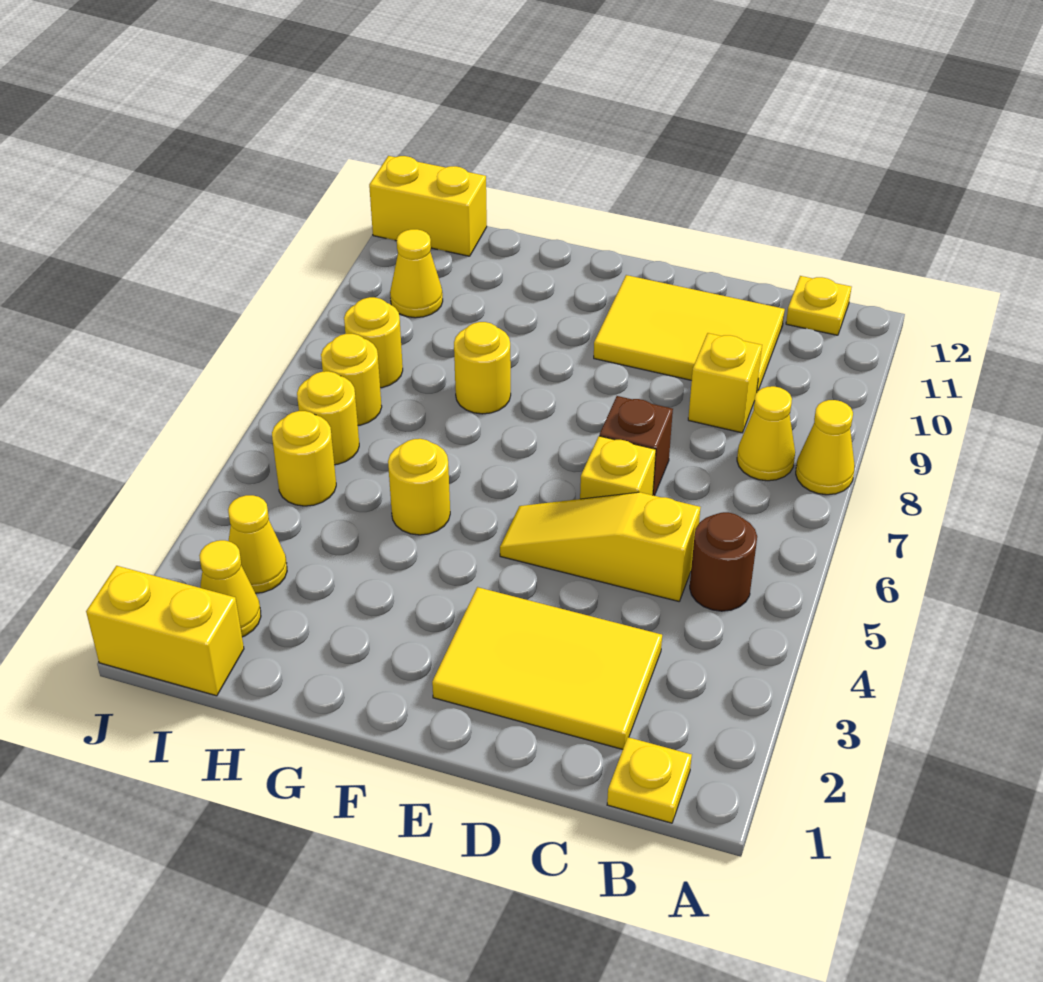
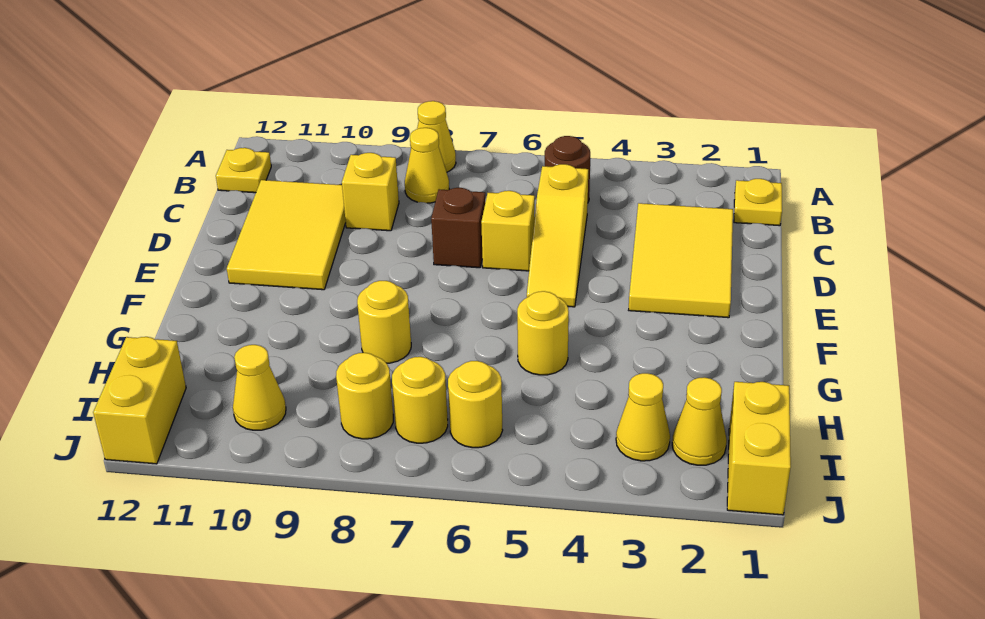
yellow round brick I5 level 1 -> none

